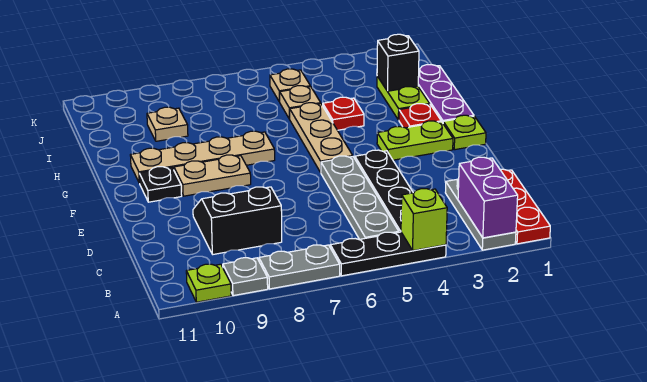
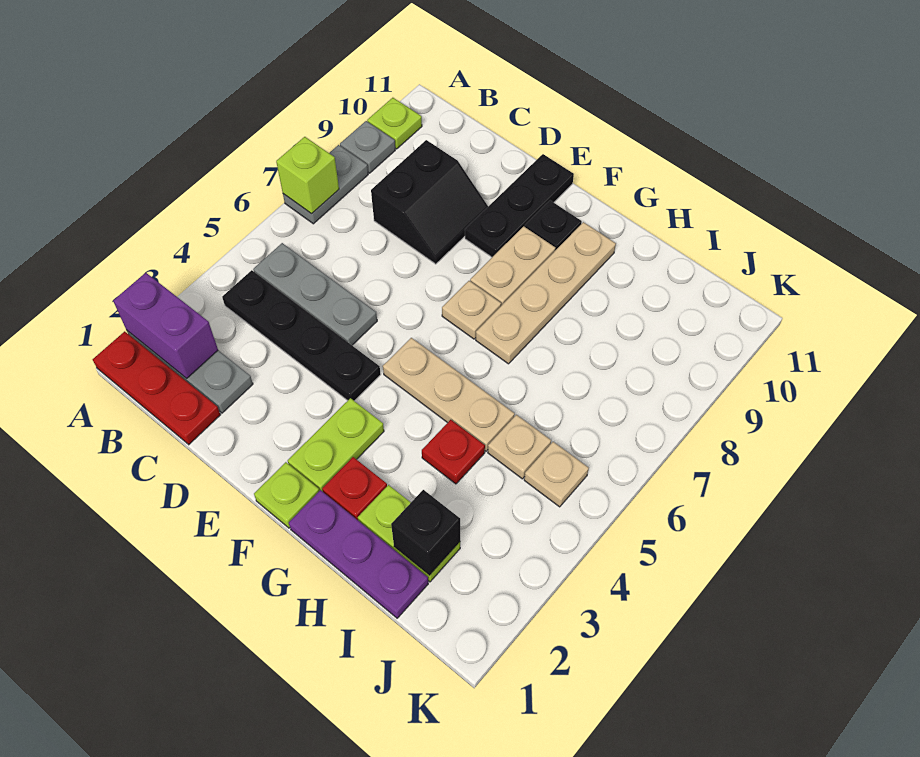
black plate A4:A6 level 1 -> black plate E9:E11 level 1
lime brick A4 level 2 -> lime brick A7 level 2
grey plate B5:E5 level 1 -> grey plate B5:D5 level 1
tan plate I9 level 1 -> tan plate F7 level 1

